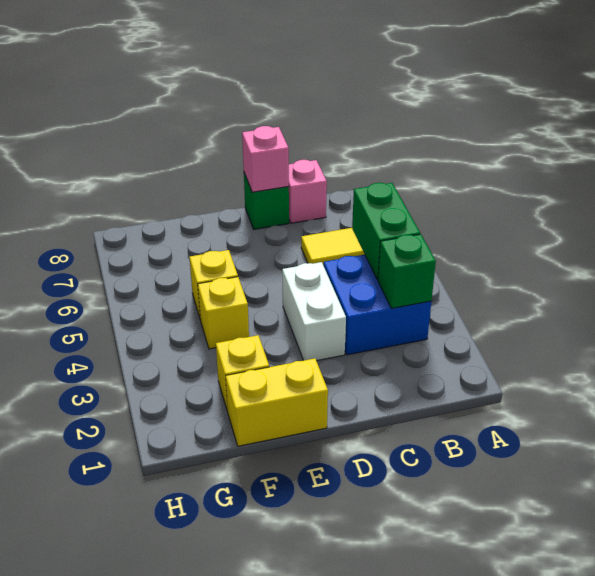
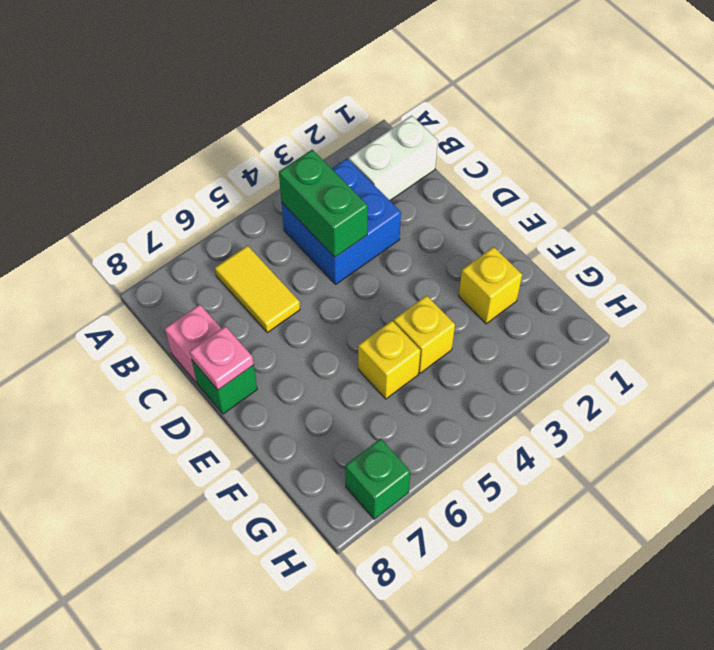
green brick B3 level 2 -> green brick H7 level 1
green brick B4:B5 level 2 -> green brick B4:C4 level 2
white brick D3:D4 level 1 -> white brick B1:B2 level 1
pink brick D8 level 2 -> pink plate D8 level 2
yellow brick E1:F1 level 1 -> none

